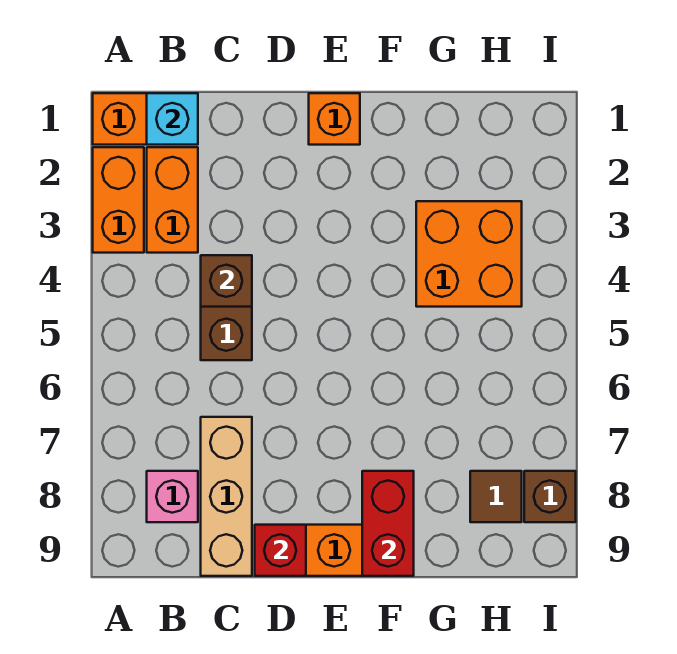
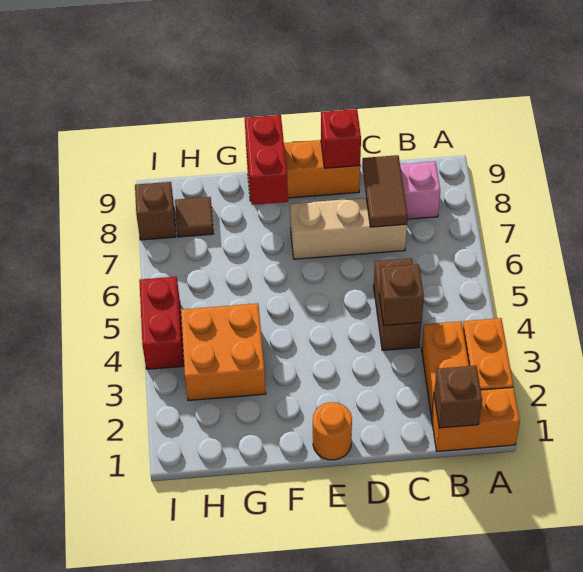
cyan brick B1 level 2 -> brown brick B1 level 2
tan brick C7:C9 level 1 -> tan brick C7:E7 level 1
none -> brown tile C7:C8 level 2
orange brick E1 level 1 -> orange round brick E1 level 1
none -> red brick I4:I5 level 1

